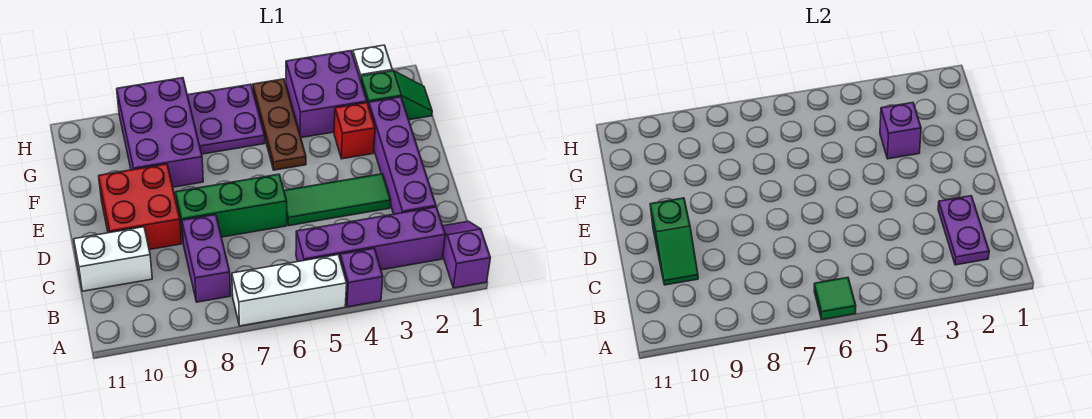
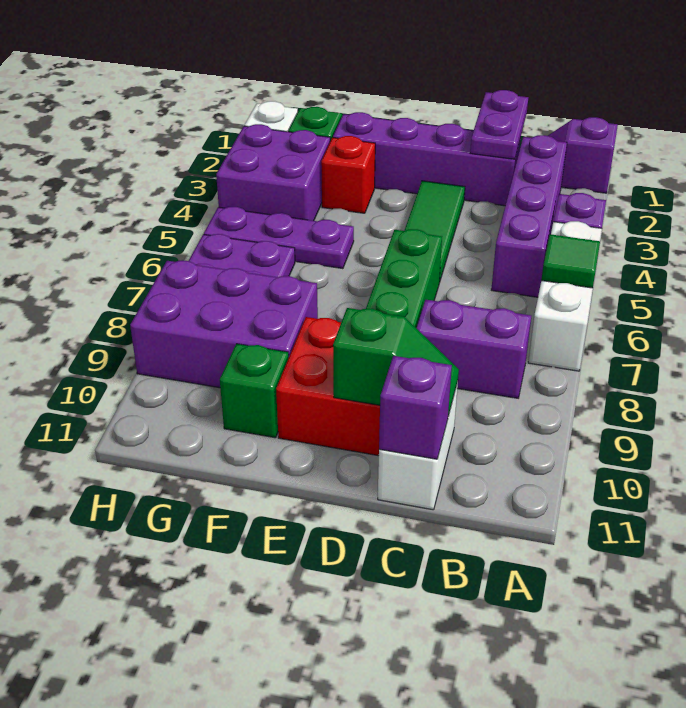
purple plate B2:C2 level 2 -> purple plate C1:C2 level 2
purple brick F3 level 2 -> purple brick C11 level 2
brown plate F5:H5 level 1 -> purple plate F5:H5 level 1
none -> green brick F10 level 1

